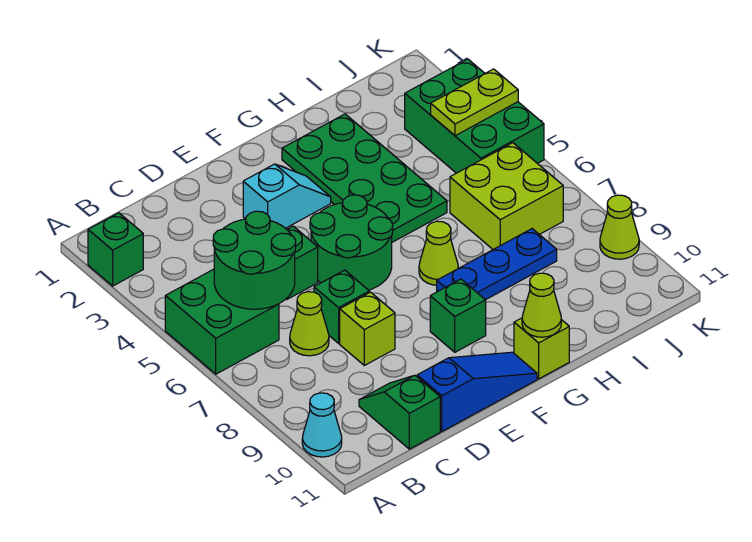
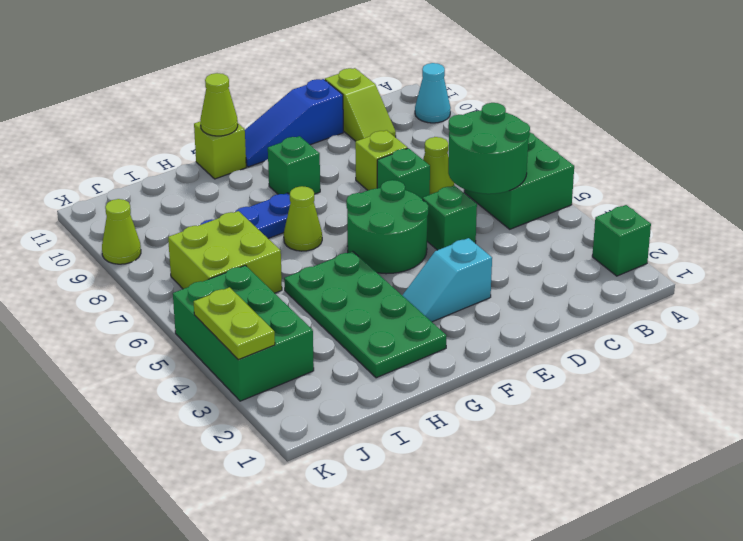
green slope C10:C11 level 1 top 11 -> lime slope C10:C11 level 1 top 11
lime plate J4:K4 level 2 -> lime plate K3:K4 level 2

